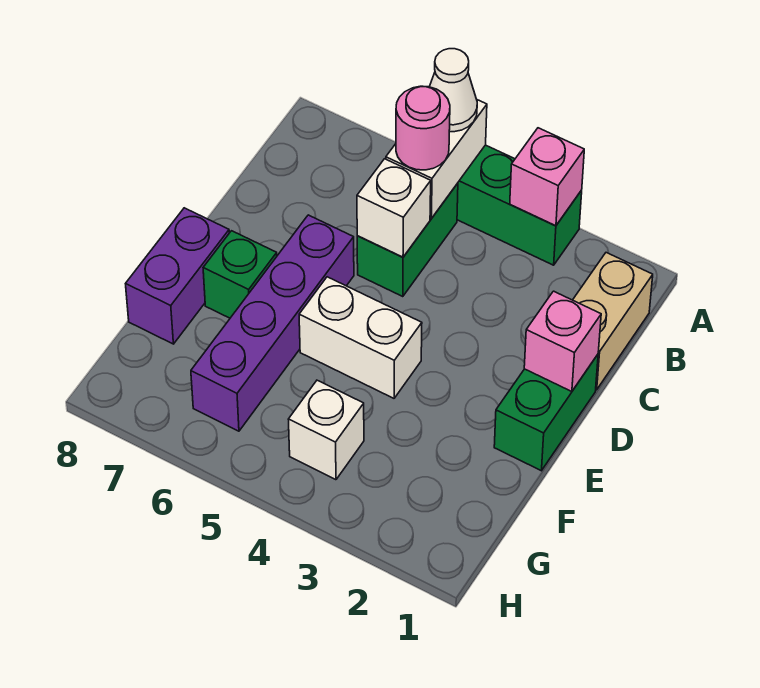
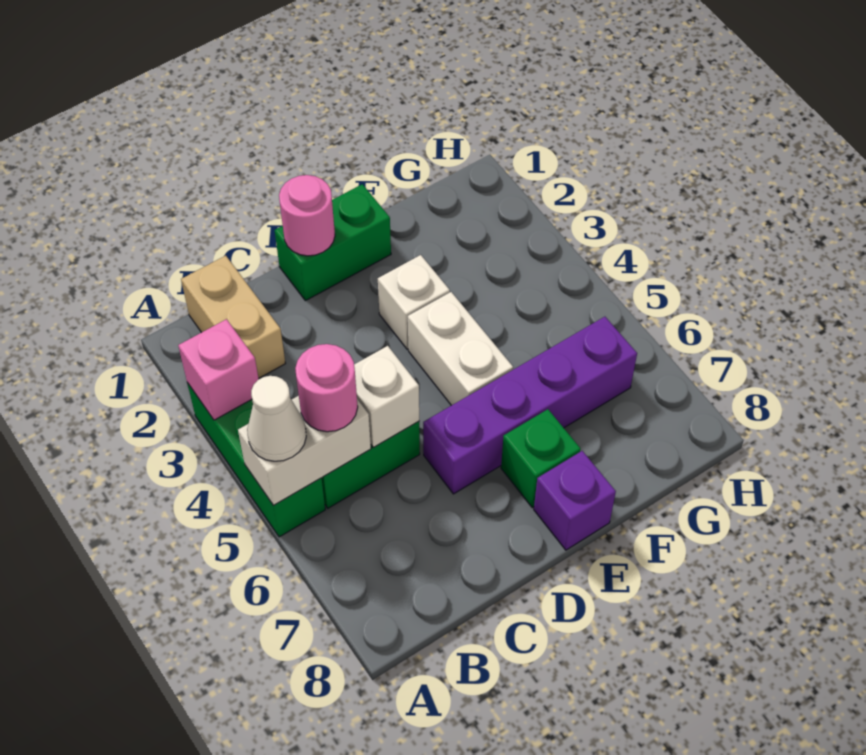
tan brick B1:C1 level 1 -> tan brick B1:B2 level 1
pink brick D1 level 2 -> pink round brick D1 level 2
purple brick E8:F8 level 1 -> purple brick E8 level 1
white brick G4 level 1 -> white brick E3 level 1

